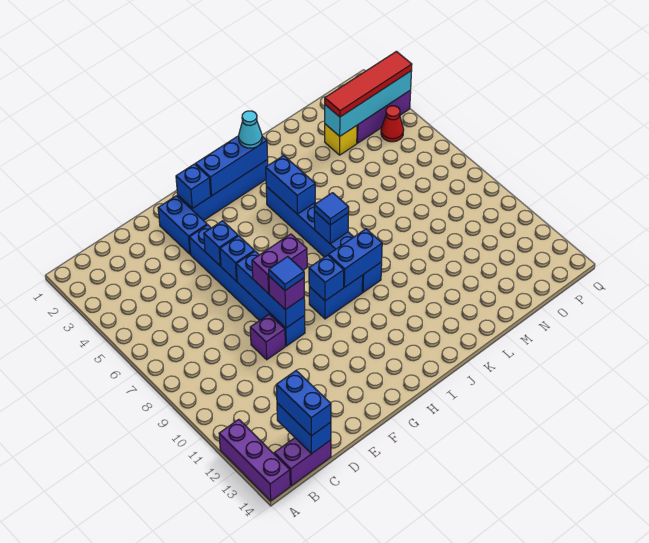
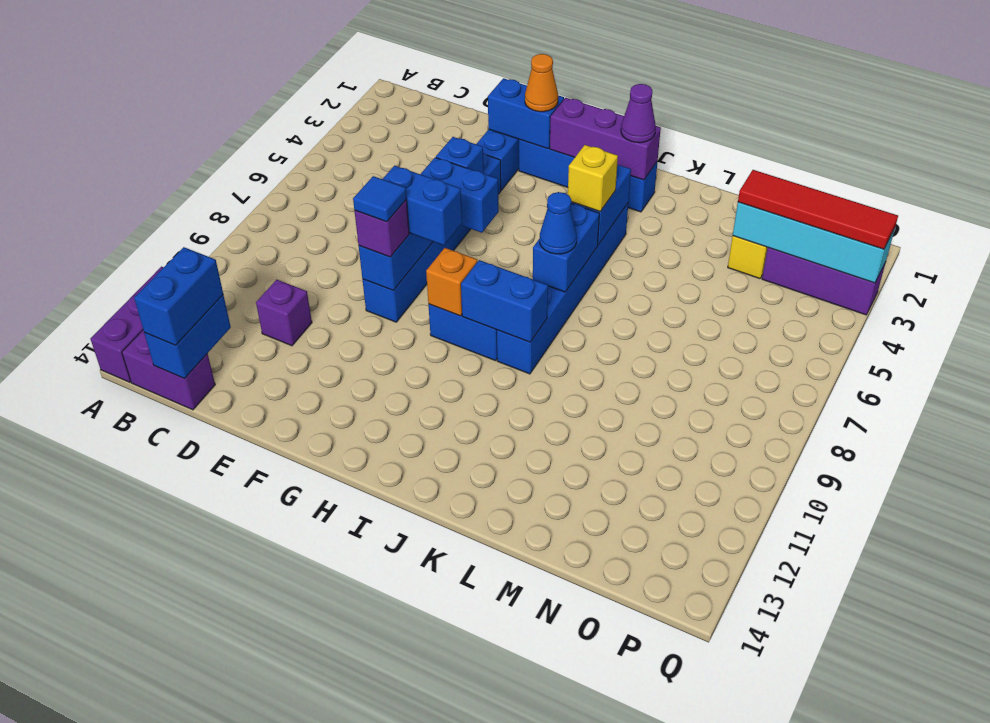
purple brick E9 level 1 -> purple brick D11 level 1
blue brick F6 level 2 -> blue brick F6:G6 level 2
purple brick F8:G8 level 3 -> blue brick F8:G8 level 3
blue brick G2 level 2 -> blue brick F2:G2 level 2
none -> orange cone G2 level 3
blue brick H2:J2 level 2 -> purple brick H2:J2 level 2
blue brick H9 level 2 -> orange brick H9 level 2
cyan cone J2 level 3 -> purple cone J2 level 3
none -> yellow brick J5 level 3
blue brick J7 level 2 -> blue brick J6:J7 level 2
blue tile J7 level 3 -> blue cone J7 level 3
red cone P4 level 1 -> none

